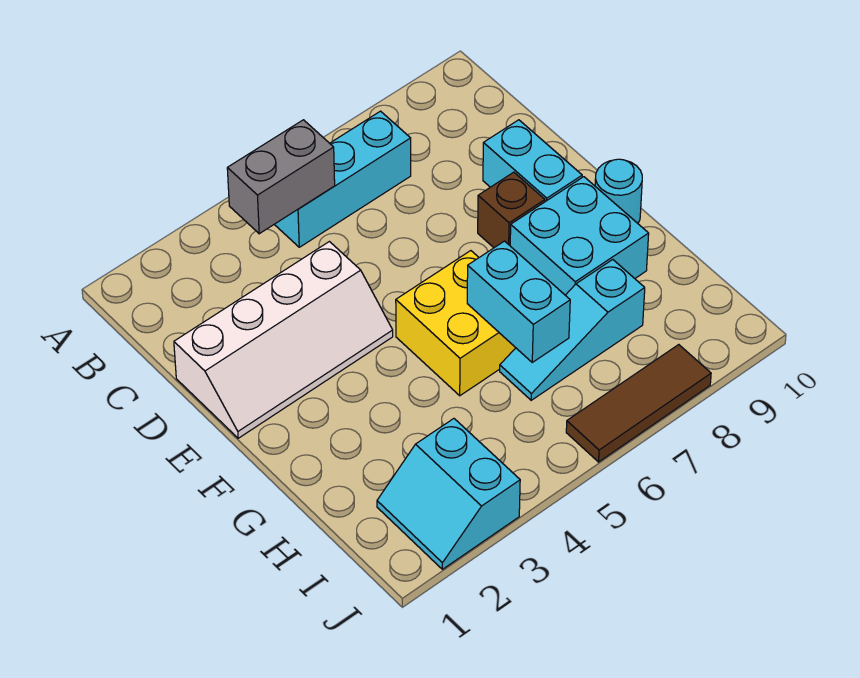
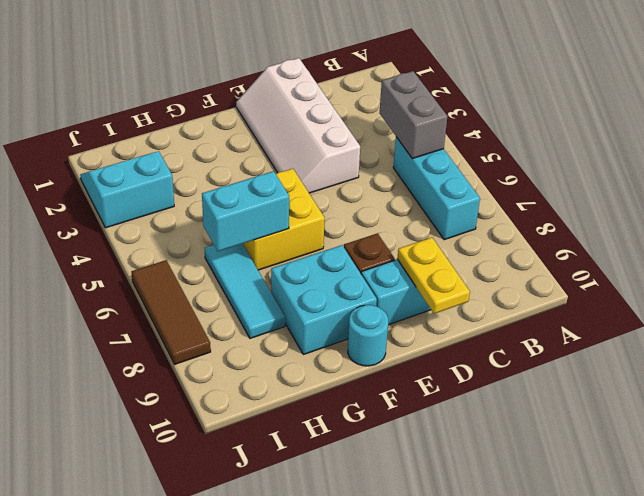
none -> yellow plate D9:D10 level 2
cyan slope H6:H8 level 1 top 8 -> cyan tile H6:H8 level 1

